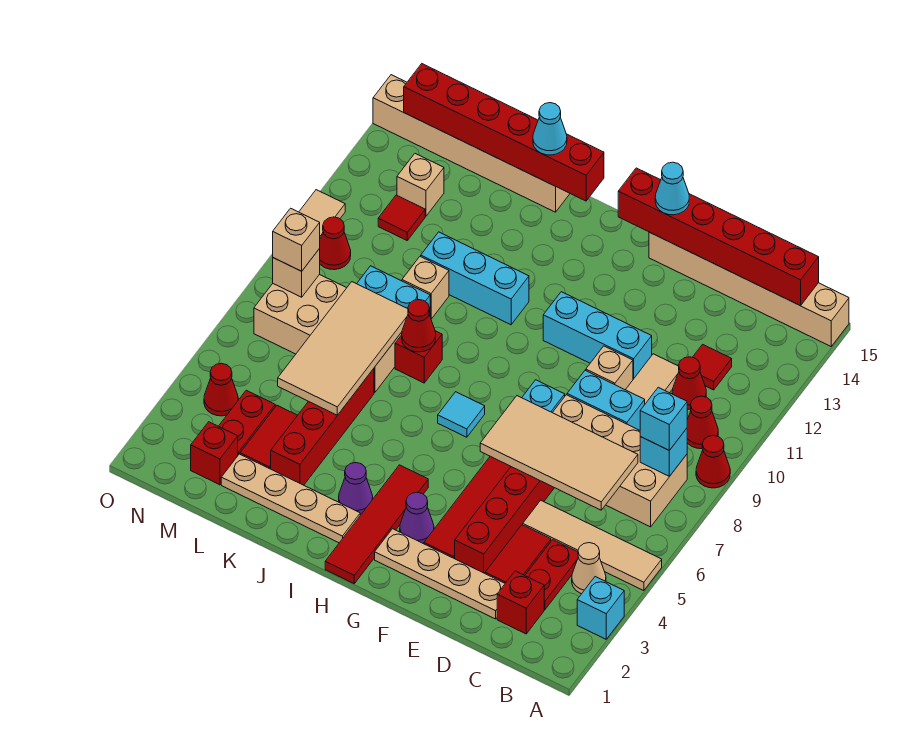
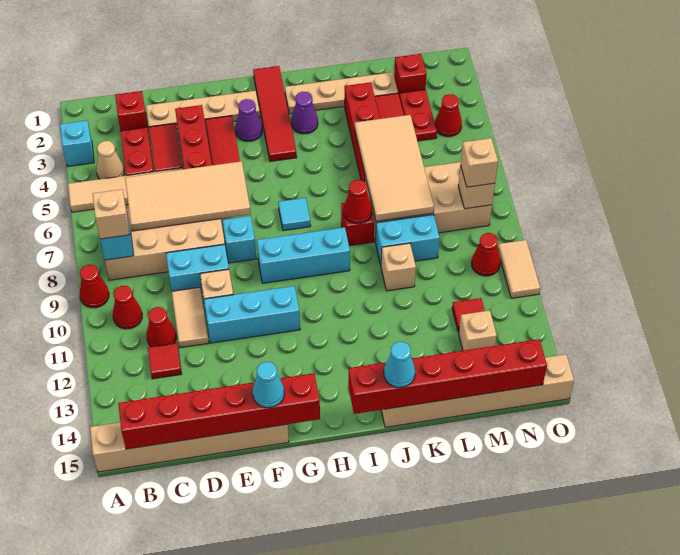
cyan brick B8 level 3 -> tan brick B8 level 3
cyan brick I11:K11 level 1 -> cyan brick G9:I9 level 1

